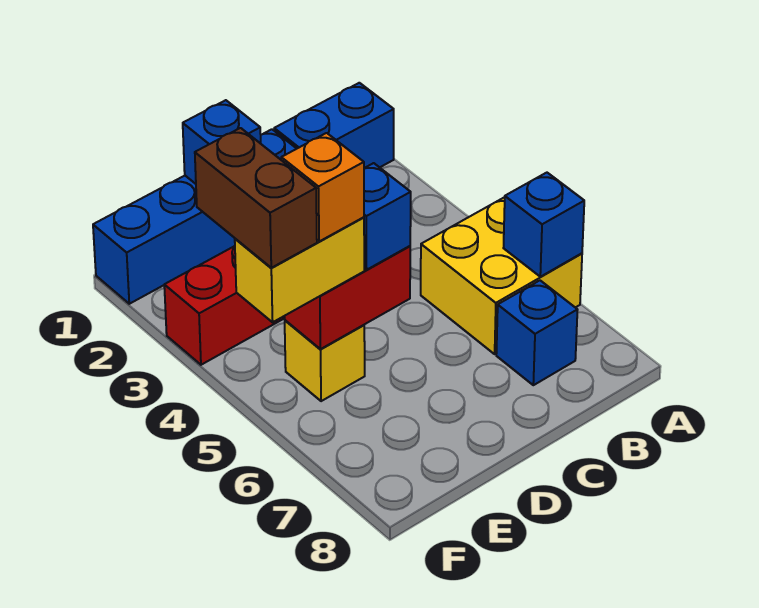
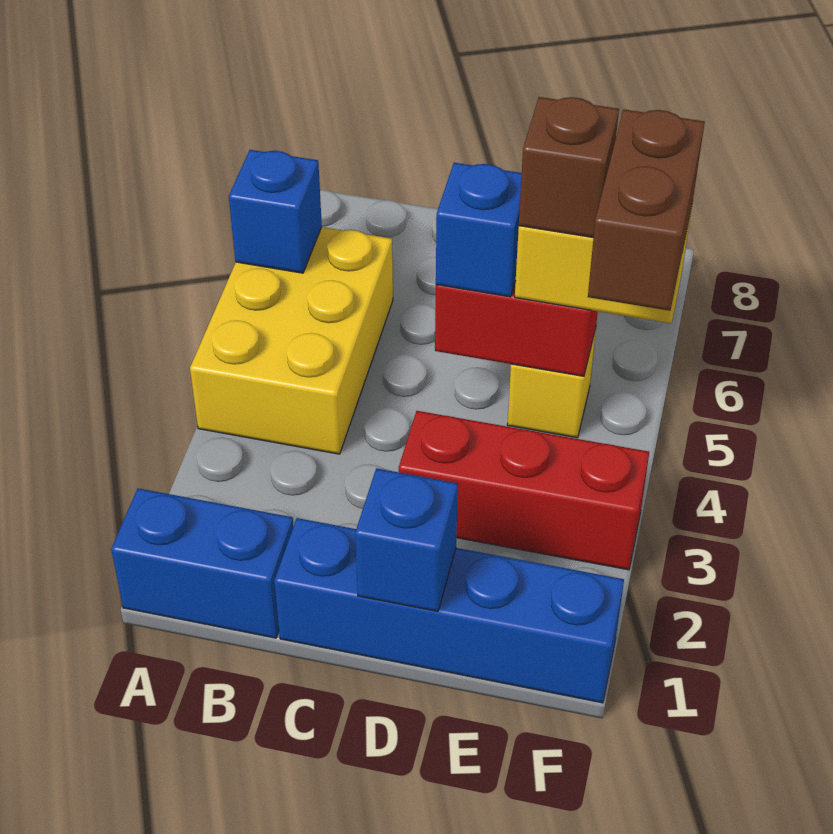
yellow brick A5:B6 level 1 -> yellow brick A4:B6 level 1
blue brick B7 level 1 -> none
orange brick E5 level 4 -> brown brick E5 level 4

